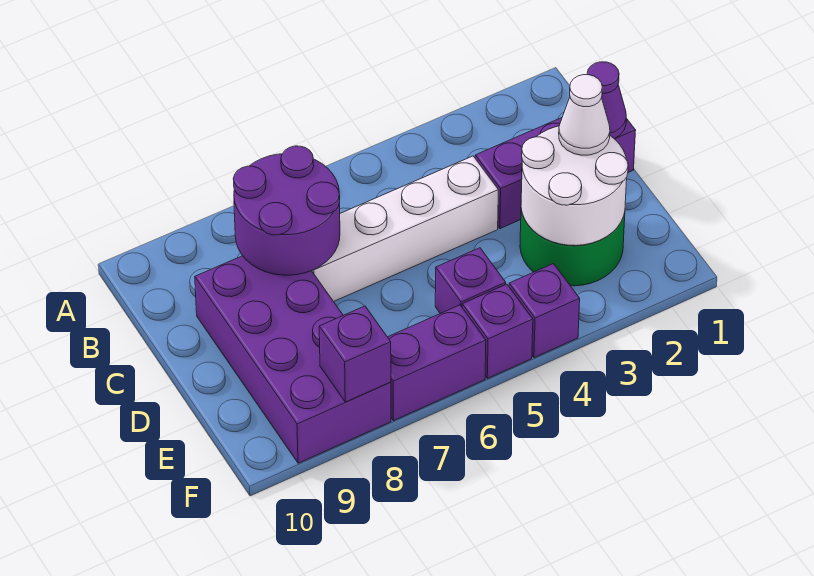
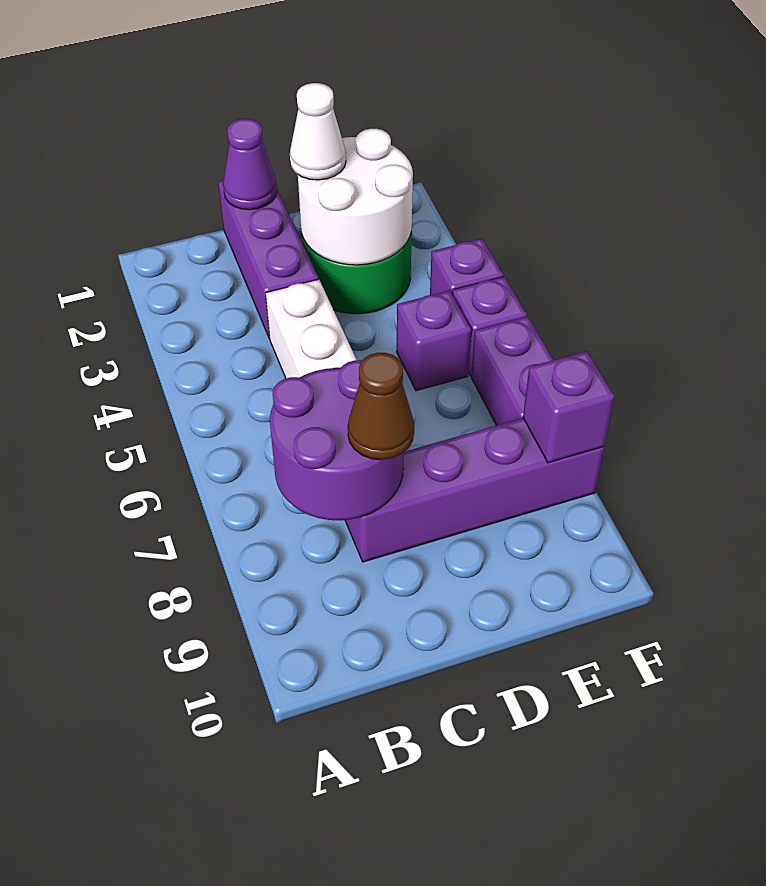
purple brick C8:F9 level 1 -> purple brick C8:F8 level 1
none -> brown cone C8 level 3

